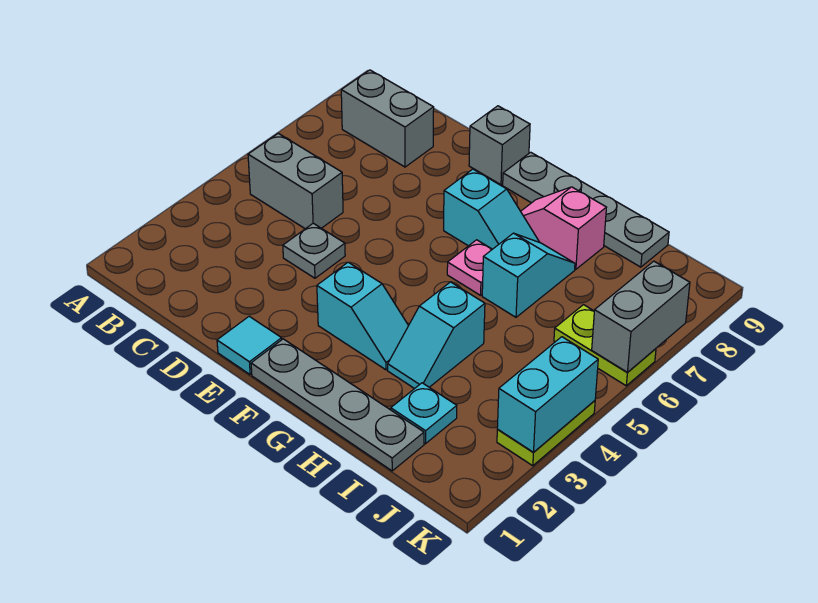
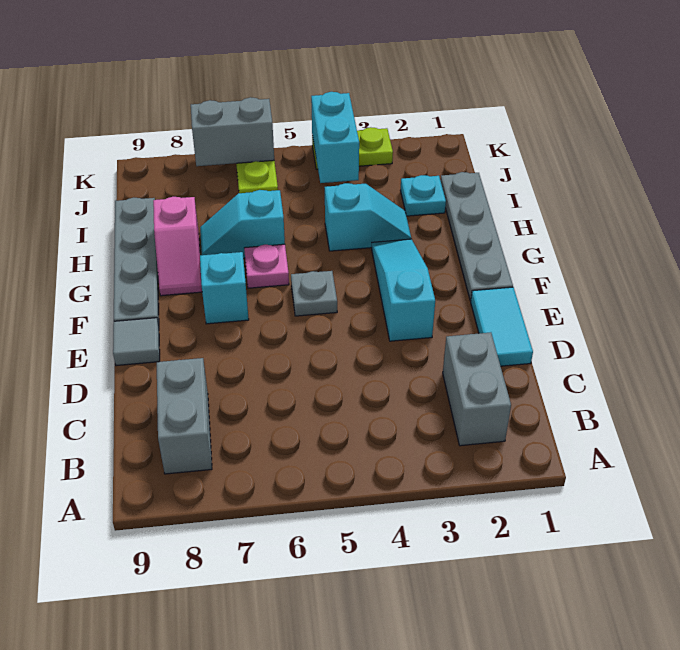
grey brick B5:C5 level 1 -> grey brick B2:C2 level 1
grey plate D4 level 1 -> grey plate F5 level 1
cyan tile E1 level 1 -> cyan tile D1:E1 level 1
grey brick E9 level 1 -> grey tile E9 level 1
cyan slope F3:G3 level 1 top F -> cyan slope E3:G3 level 1 top E
cyan brick K3:K4 level 2 -> cyan brick J4:K4 level 2

